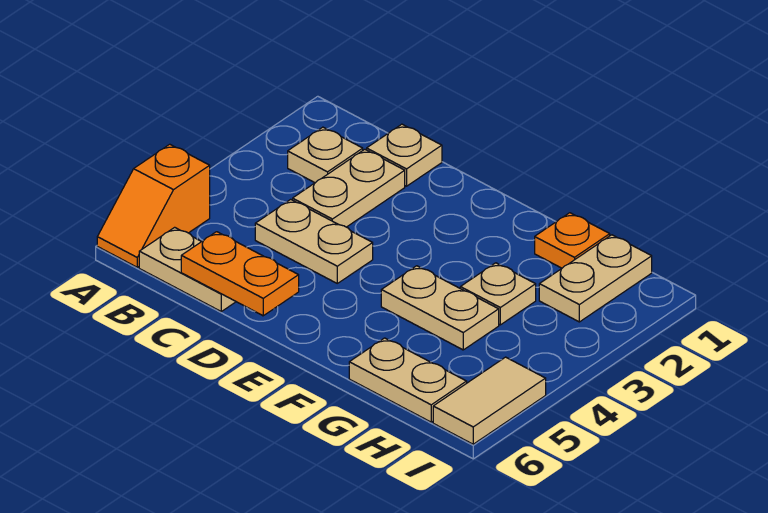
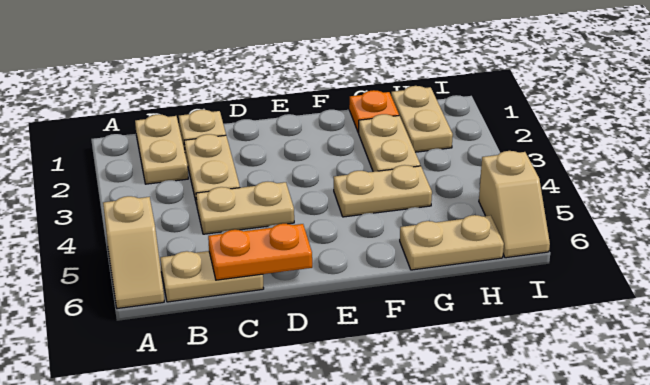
orange slope A5:A6 level 1 top 5 -> tan slope A5:A6 level 1 top 5
tan plate B2 level 1 -> tan plate B1:B2 level 1
tan plate G3 level 1 -> tan plate G2:G3 level 1
tan tile I5:I6 level 1 -> tan slope I5:I6 level 1 top 5

